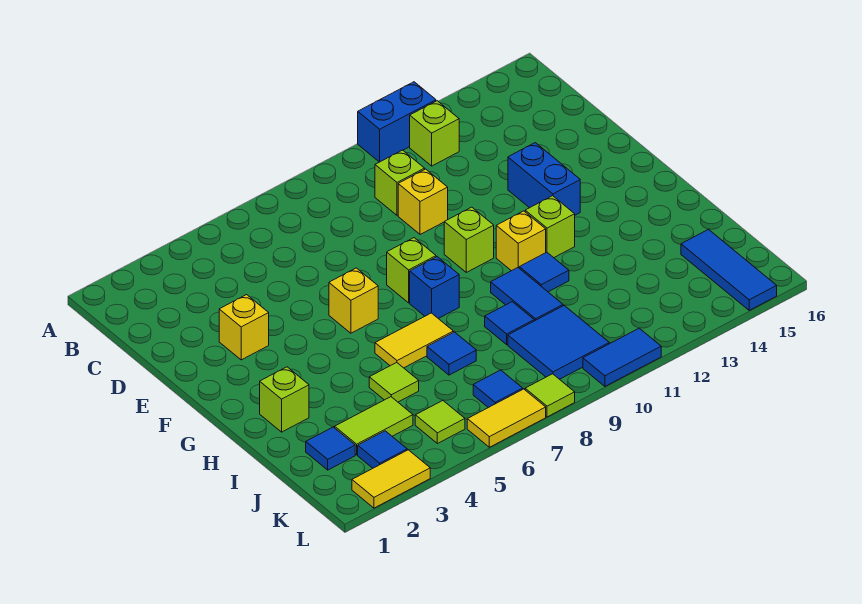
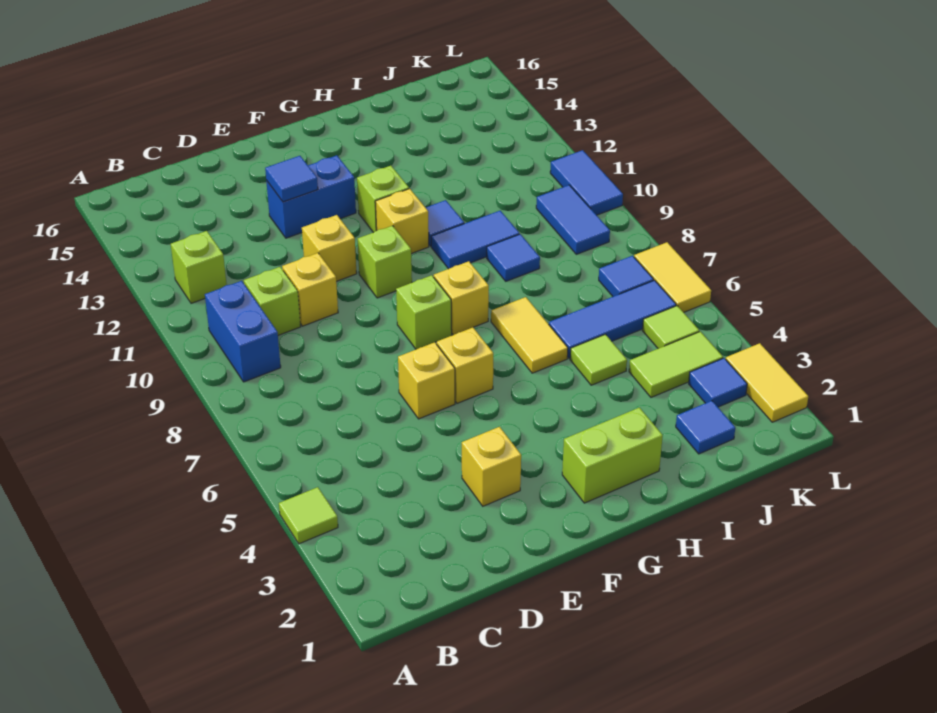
blue brick A11:A12 level 1 -> blue brick B9:B10 level 1
none -> yellow brick E6 level 1
none -> yellow brick E11 level 1
blue brick G8 level 1 -> yellow brick G8 level 1
lime brick H2 level 1 -> lime brick G2:H2 level 1
blue tile I7 level 1 -> blue tile E13 level 2
lime tile J3:J4 level 1 -> lime tile J4:K4 level 1
blue tile J9:K10 level 1 -> blue tile K9:K10 level 1
blue tile J15:L15 level 1 -> blue tile I6:K6 level 1
lime tile L8 level 1 -> lime tile A4 level 1

